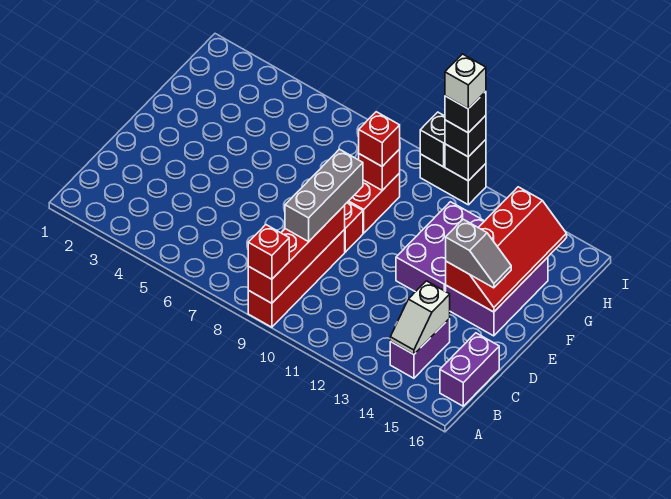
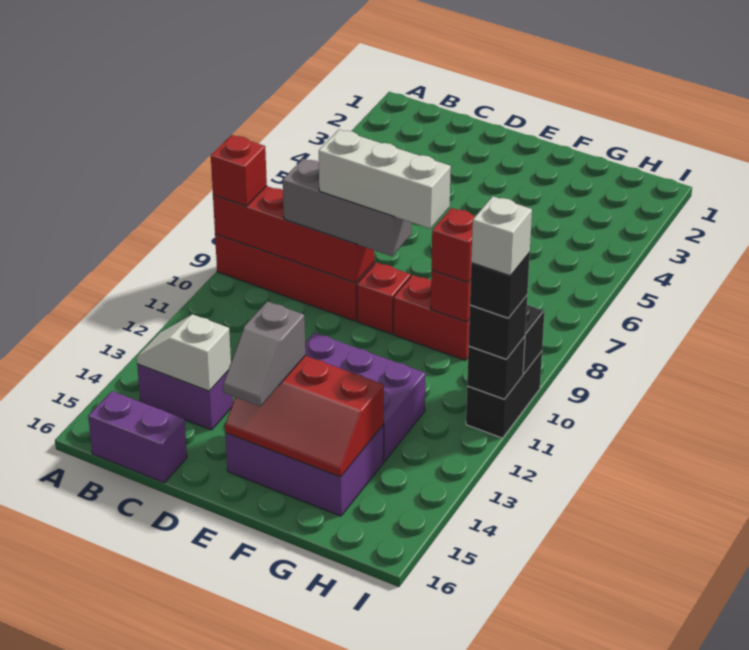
none -> white brick D9:F9 level 4
red slope E14:H15 level 2 top 14 -> red slope E14:G15 level 2 top 14

